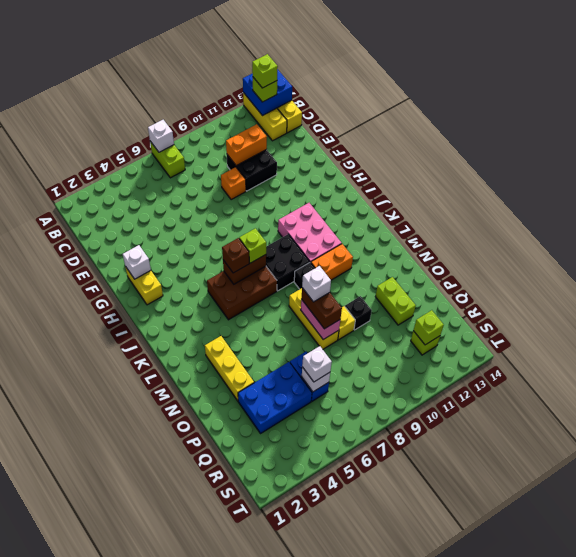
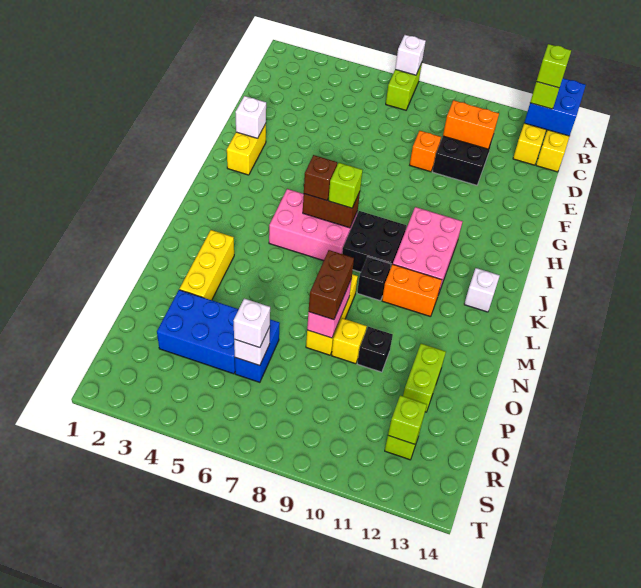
brown brick J5:K7 level 1 -> pink brick J5:K7 level 1
white brick N8 level 4 -> white brick K13 level 1

